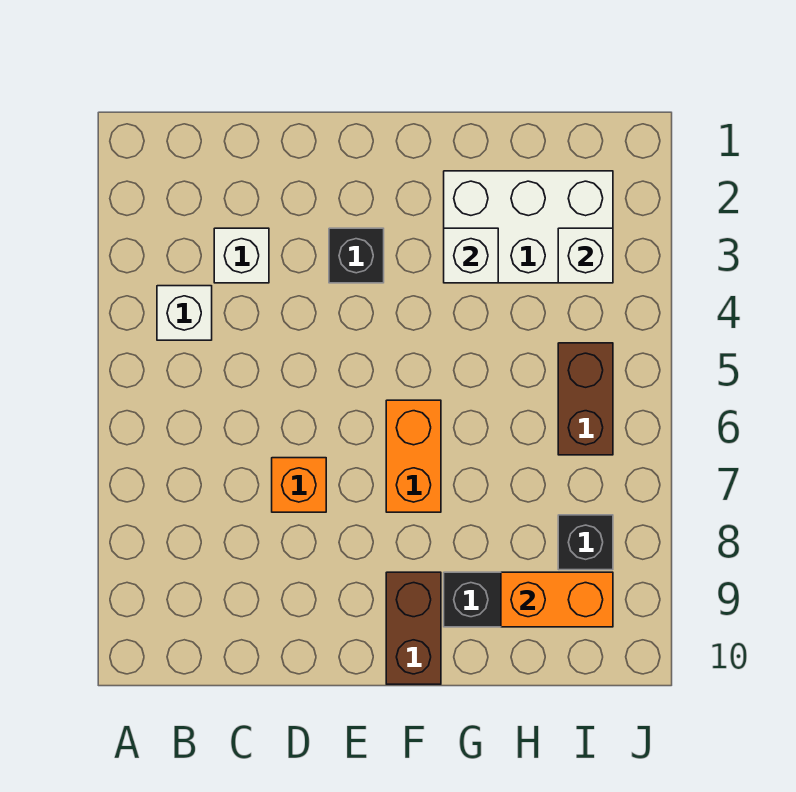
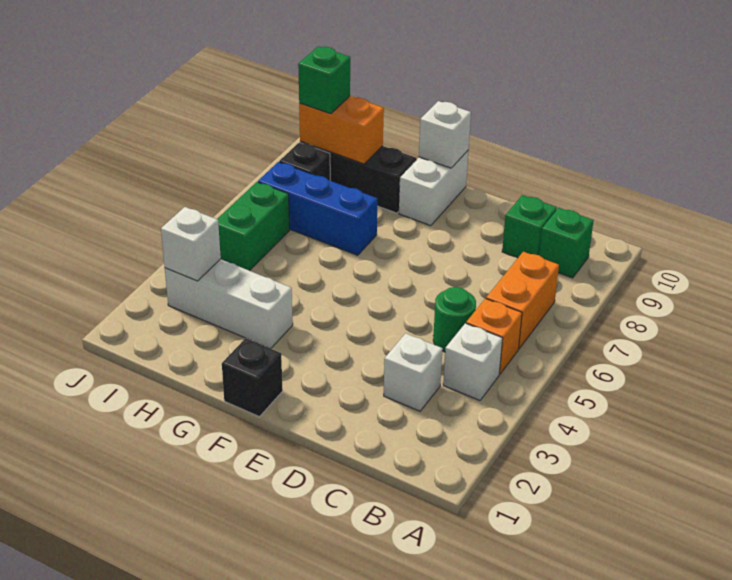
none -> green brick B9 level 1
none -> green round brick C5 level 1
none -> green brick C9 level 1
orange brick D7 level 1 -> orange brick B5 level 1
black brick E3 level 1 -> black brick F1 level 1
orange brick F6:F7 level 1 -> orange brick B6:B7 level 1
brown brick F9:F10 level 1 -> white brick F9:F10 level 1
white brick G2:I3 level 1 -> white brick G3:I3 level 1
white brick G3 level 2 -> white brick F10 level 2
none -> blue brick G7:I7 level 1
brown brick I5:I6 level 1 -> green brick I5:I6 level 1
none -> green brick I9 level 3

